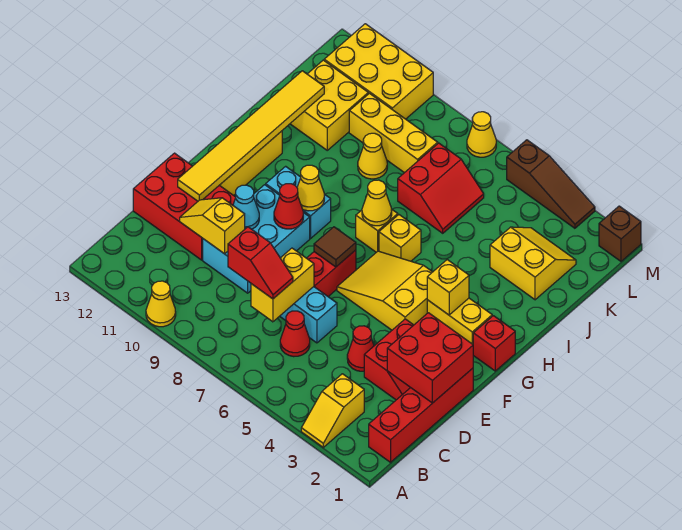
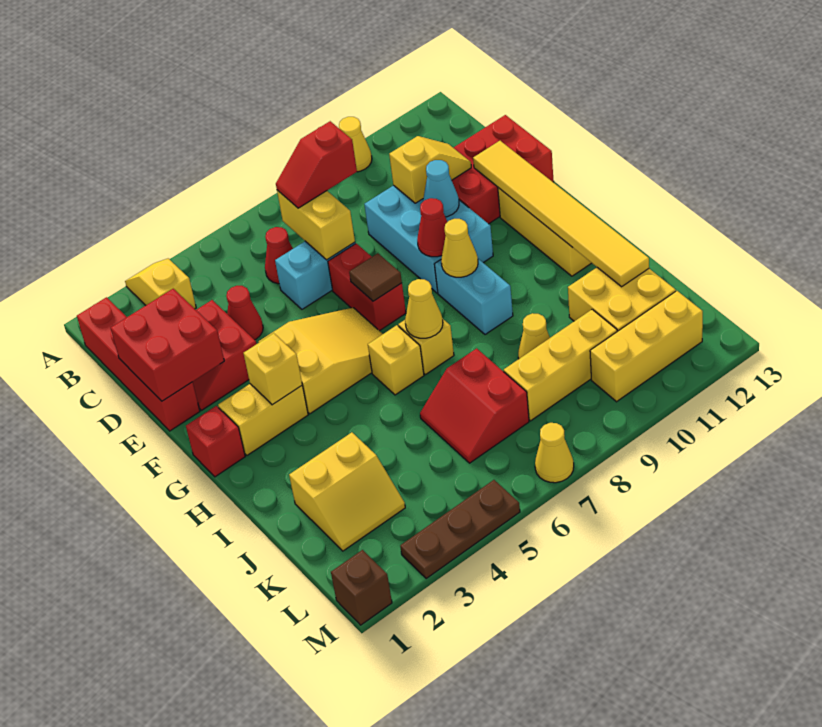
cyan brick G9:G10 level 1 -> cyan brick G9:H9 level 1
yellow brick L10:M12 level 1 -> yellow brick L10:L12 level 1
brown slope M3:M5 level 1 top 5 -> brown plate M3:M5 level 1

